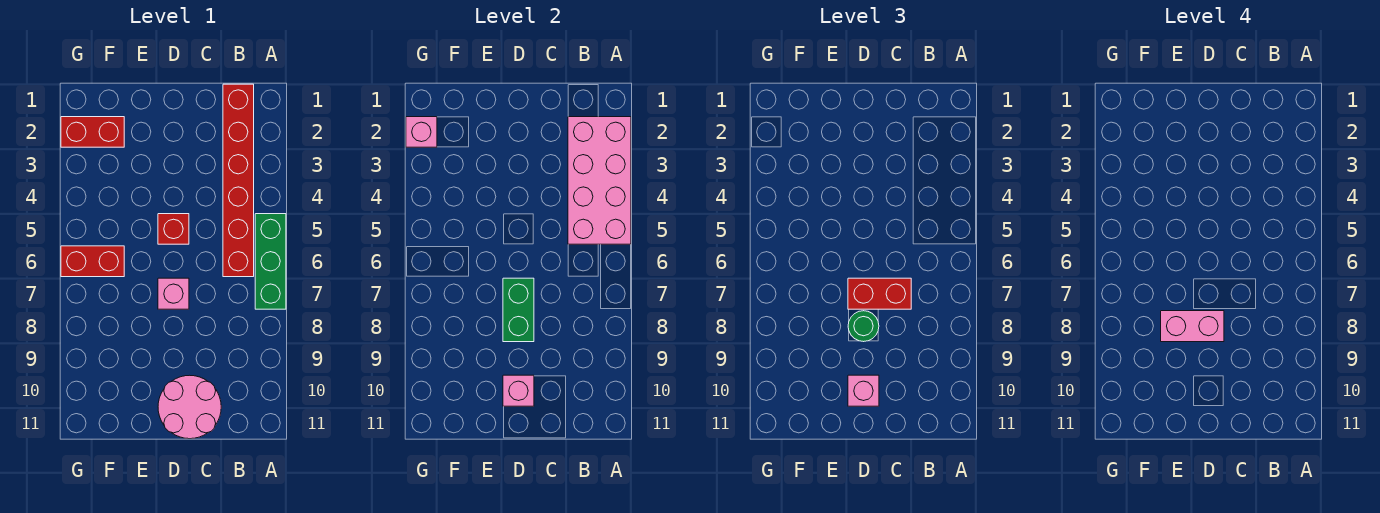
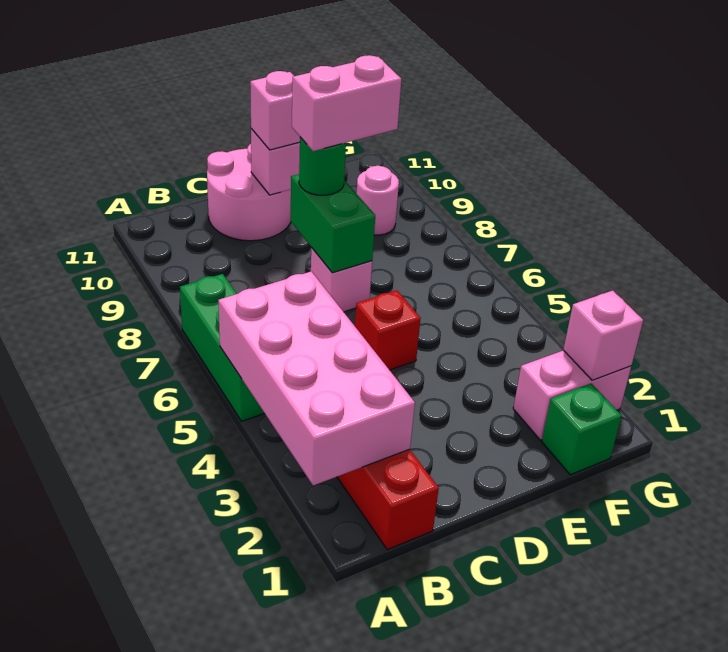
red brick C7:D7 level 3 -> none
none -> green brick F1 level 1
red brick F2:G2 level 1 -> pink brick F2:G2 level 1
red brick F6:G6 level 1 -> none
none -> pink round brick F9 level 1

